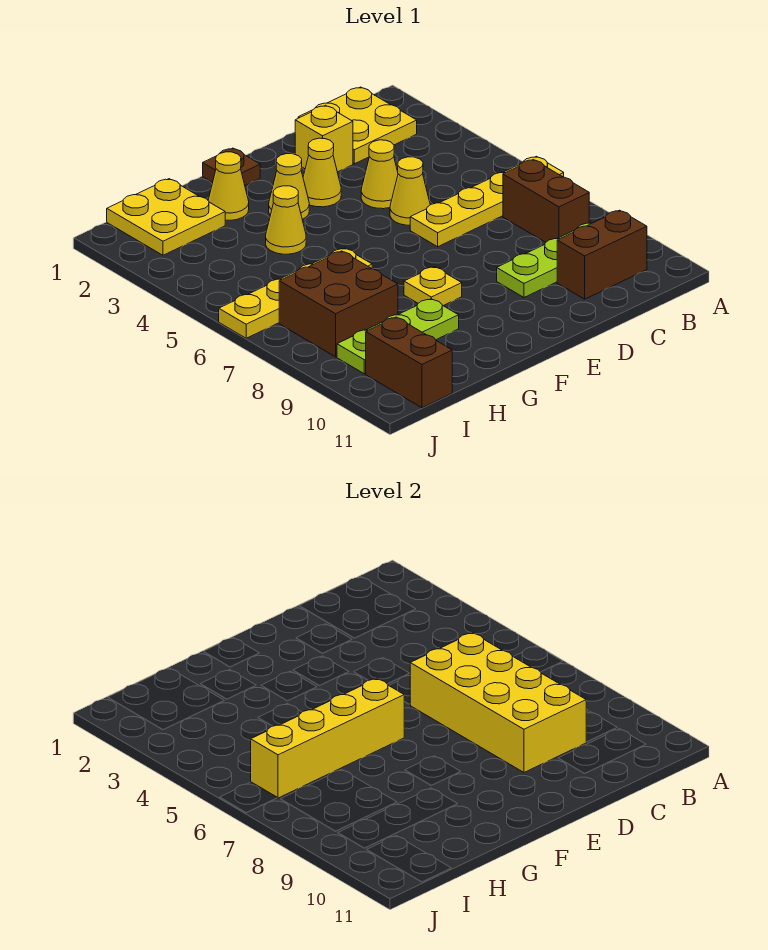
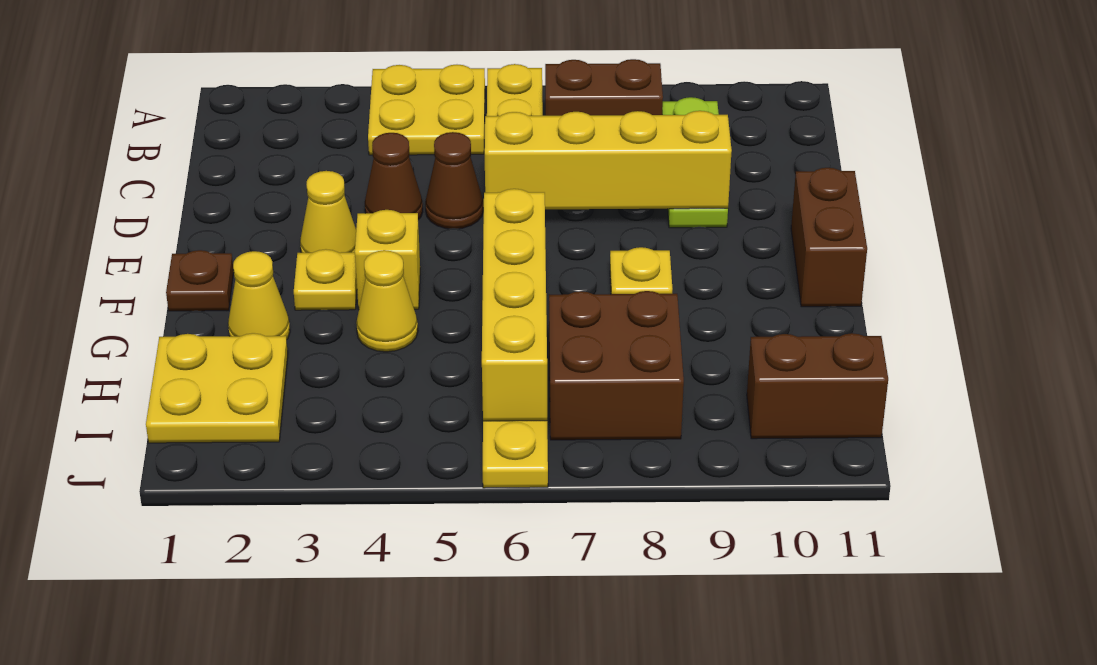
yellow plate B1:C2 level 1 -> yellow plate A4:B5 level 1
brown brick B10:C10 level 1 -> brown brick E11:F11 level 1
yellow brick C6:D9 level 2 -> yellow brick D6:D9 level 2
yellow brick D2 level 1 -> yellow brick F4 level 1
yellow cone D4 level 1 -> brown cone D4 level 1
yellow cone D5 level 1 -> brown cone D5 level 1
yellow cone F3 level 1 -> yellow plate F3 level 1
lime plate G9:I9 level 1 -> none

